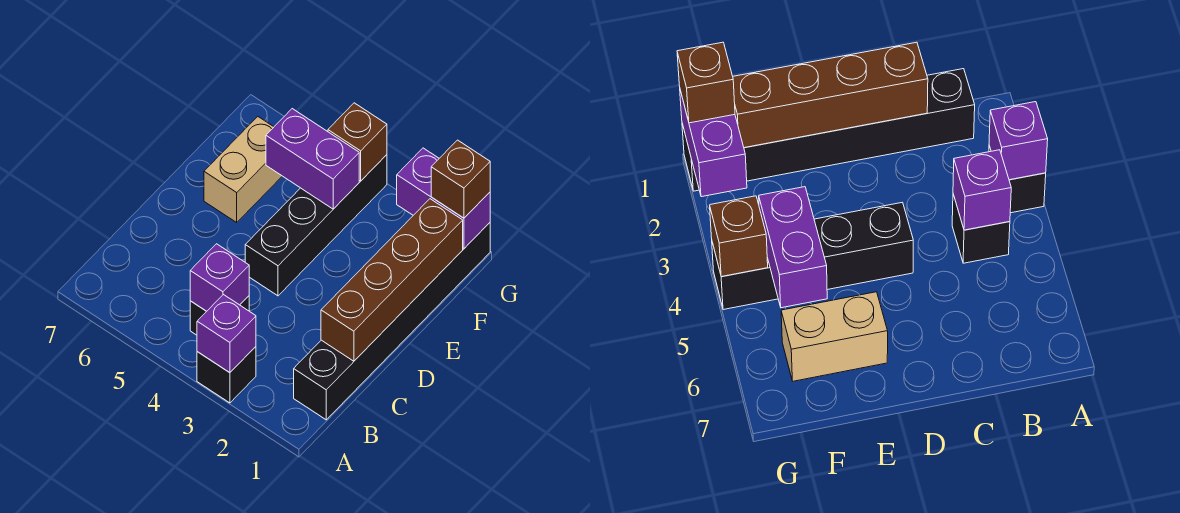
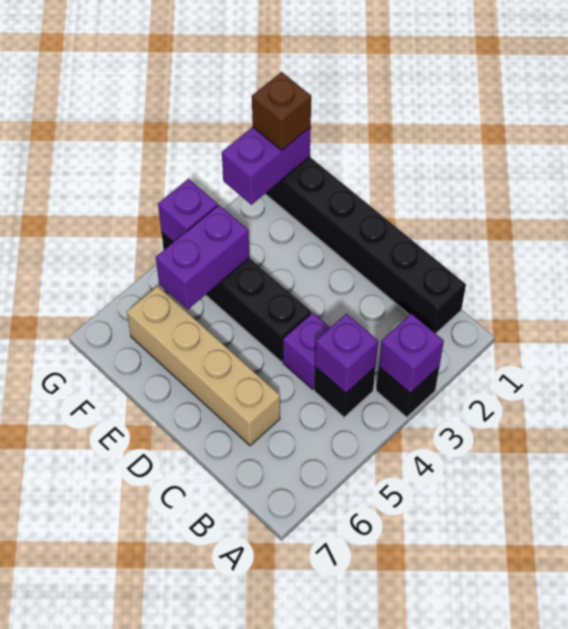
brown brick C1:F1 level 2 -> none
none -> purple brick C4 level 1
tan brick E6:F6 level 1 -> tan brick C6:F6 level 1
brown brick G4 level 2 -> purple brick G4 level 2

